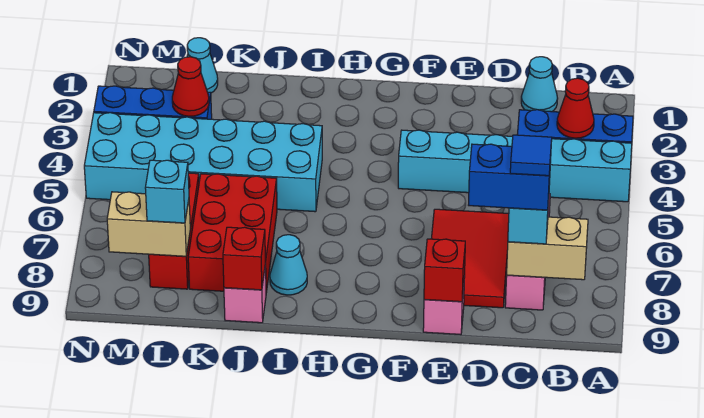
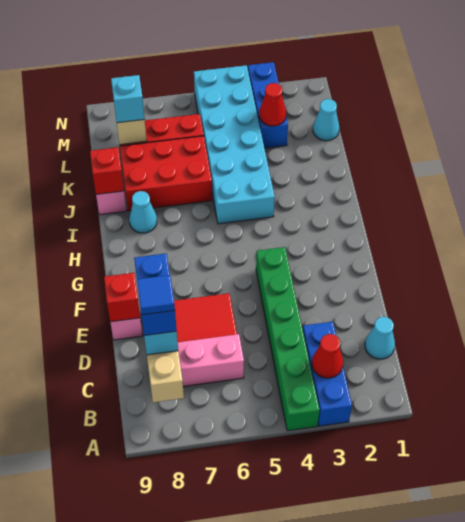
cyan brick A4:F4 level 1 -> green brick A4:F4 level 1

